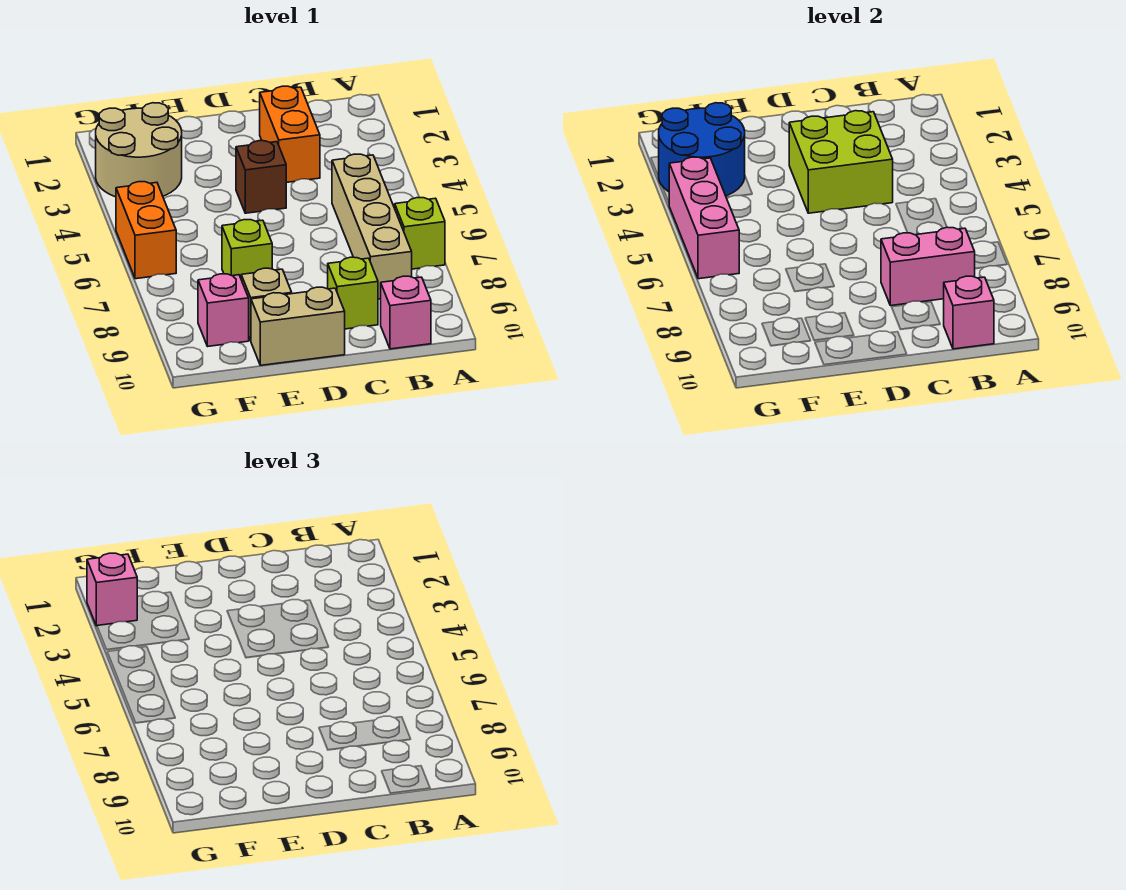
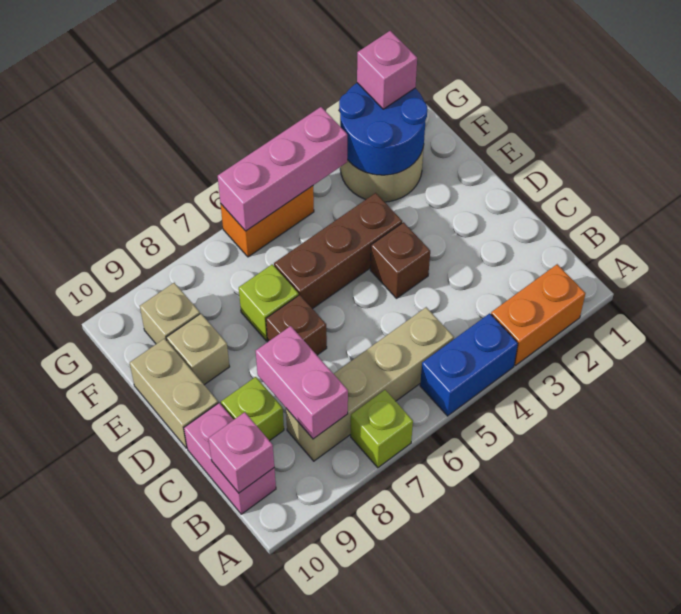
none -> blue brick A4:A5 level 1
pink brick B10 level 1 -> pink brick B10:C10 level 1
orange brick C2:C3 level 1 -> orange brick A2:A3 level 1
lime brick C3:D4 level 2 -> none
none -> brown brick D7 level 1
none -> brown brick E4:E6 level 1
pink brick F9 level 1 -> tan brick F9 level 1

